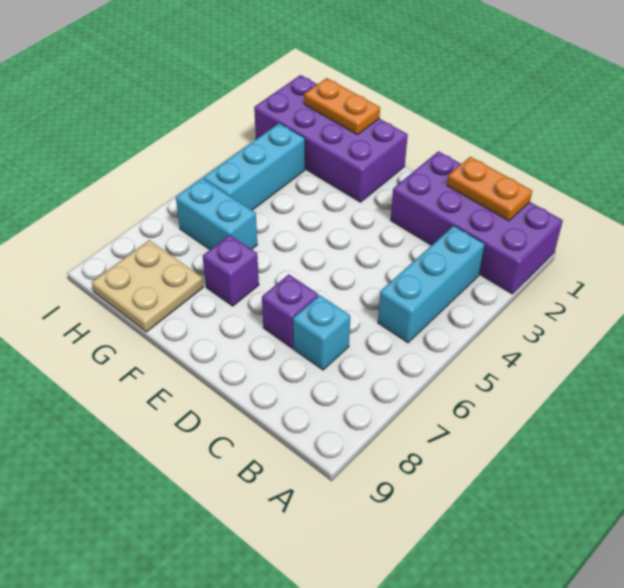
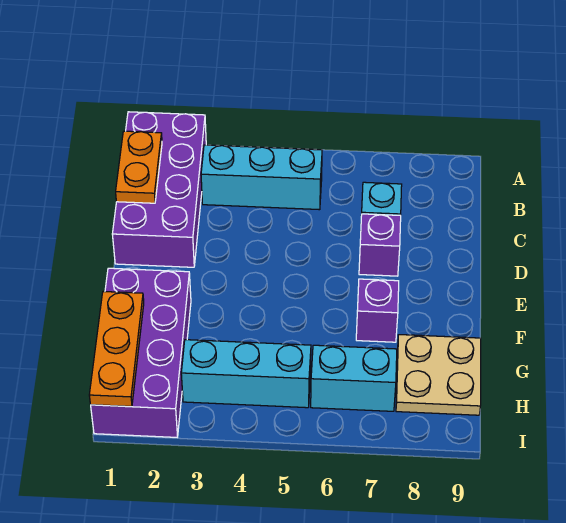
orange plate G1:H1 level 2 -> orange plate G1:I1 level 2
cyan brick G6:H6 level 1 -> cyan brick H6:H7 level 1

